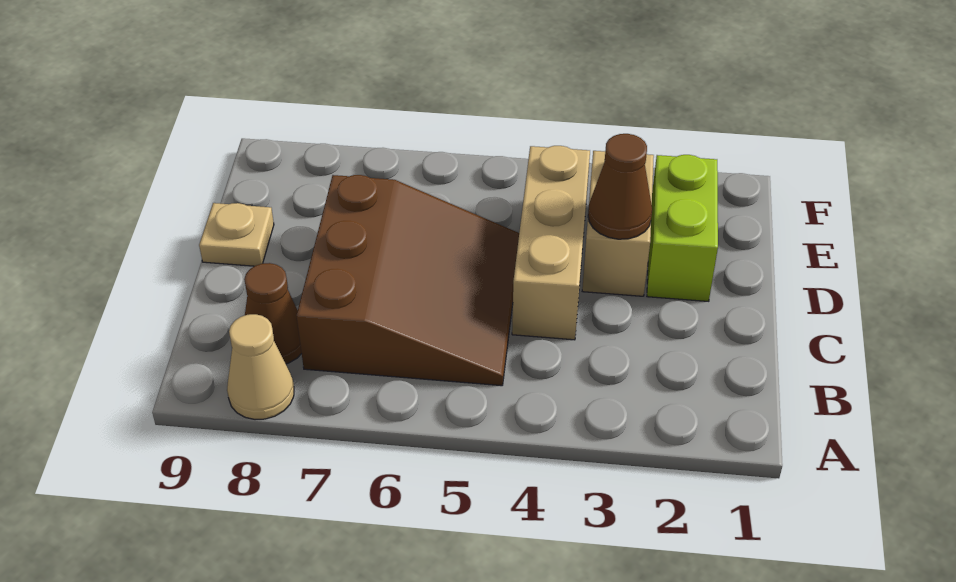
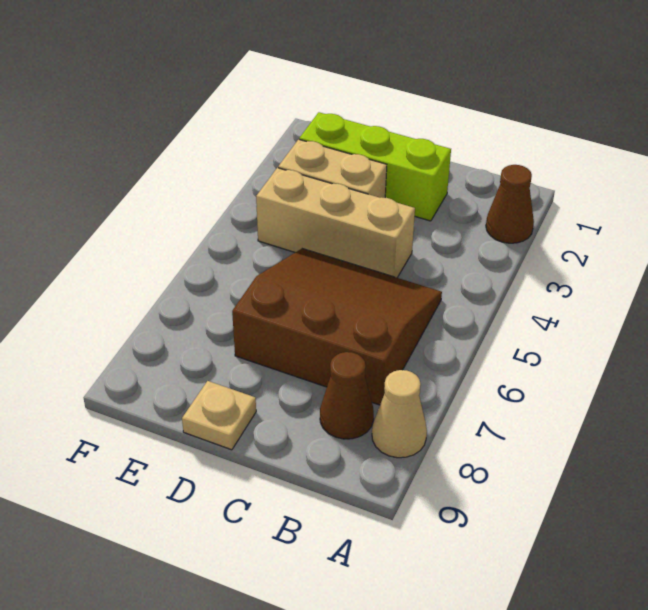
lime brick D2:E2 level 1 -> lime brick C2:E2 level 1
brown cone D3 level 2 -> brown cone A2 level 1

